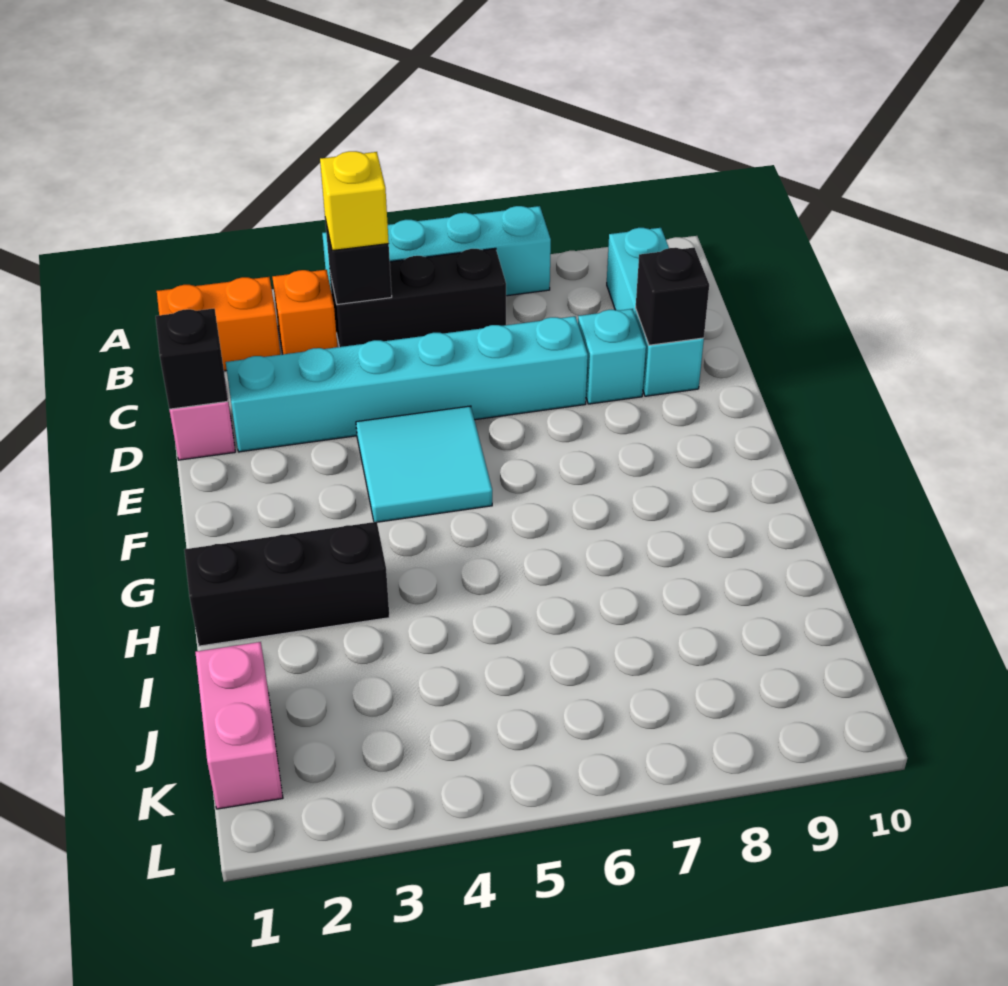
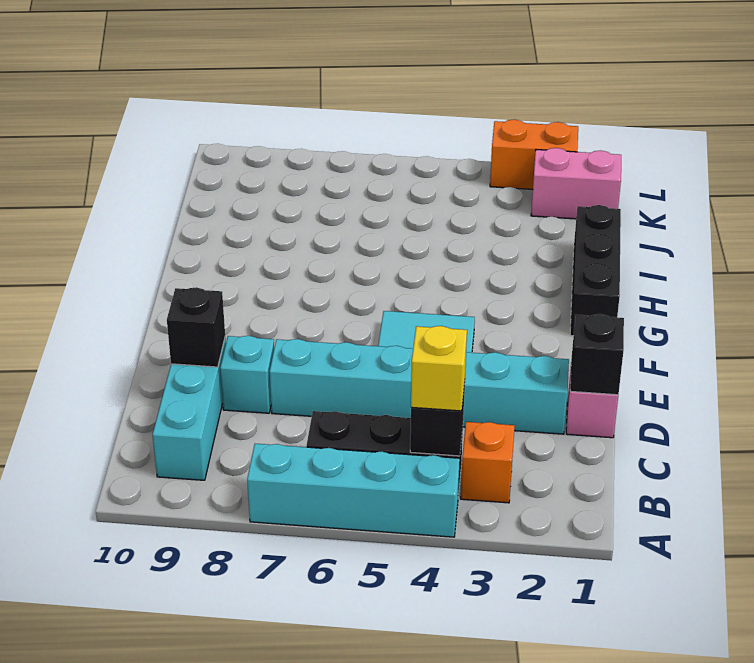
orange brick B1:B2 level 1 -> orange brick L2:L3 level 1
black brick H1:H3 level 1 -> black brick G1:I1 level 1
pink brick J1:K1 level 1 -> pink brick K1:K2 level 1

